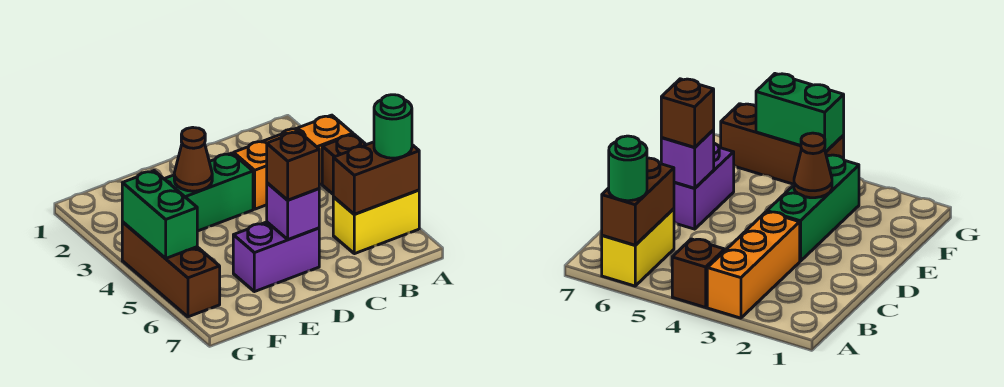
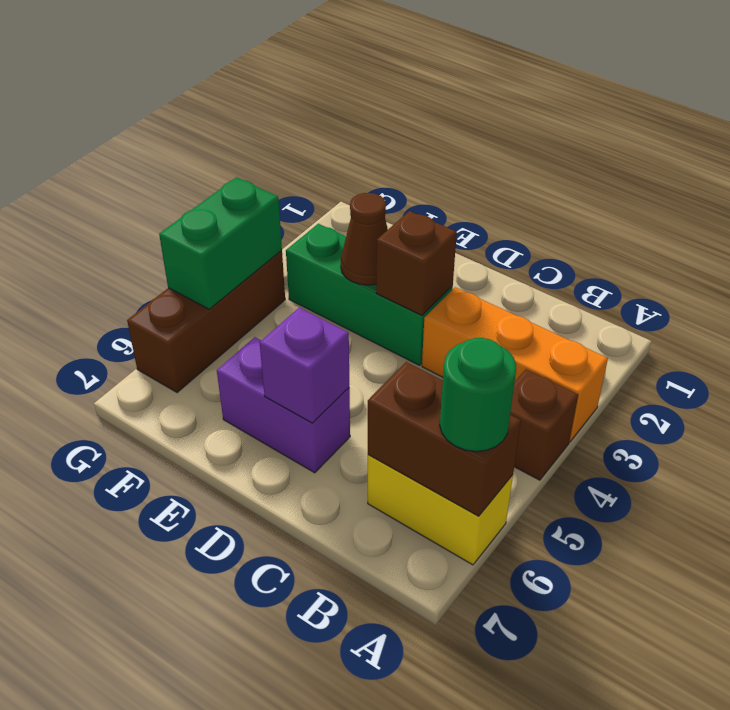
brown brick D6 level 3 -> brown brick D3 level 2

